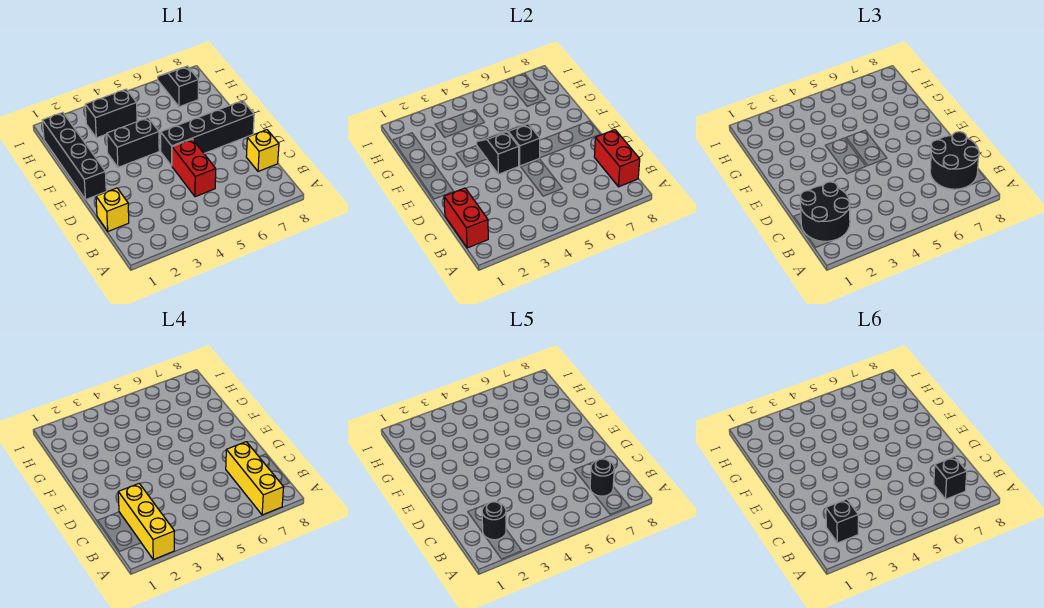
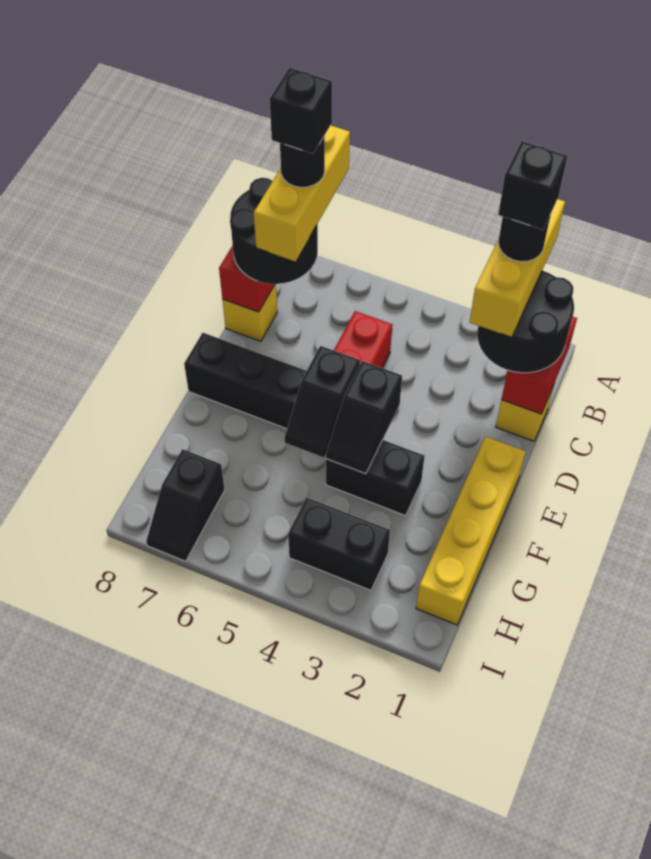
black brick E1:H1 level 1 -> yellow brick E1:H1 level 1

